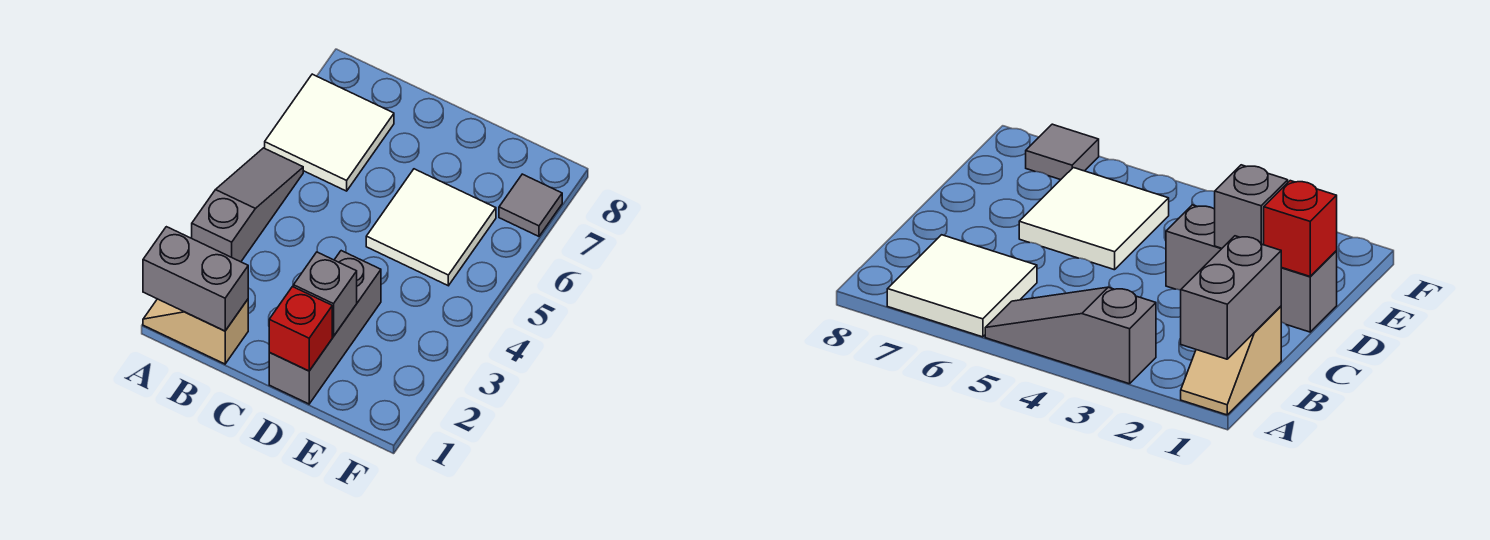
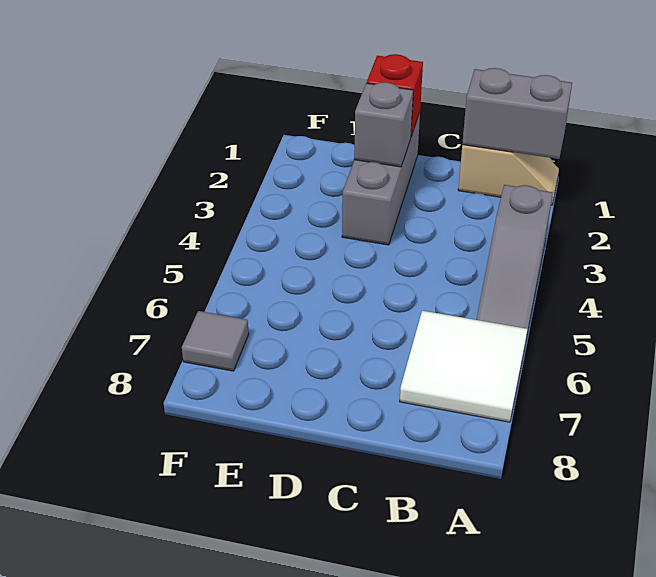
white tile D5:E6 level 1 -> none

